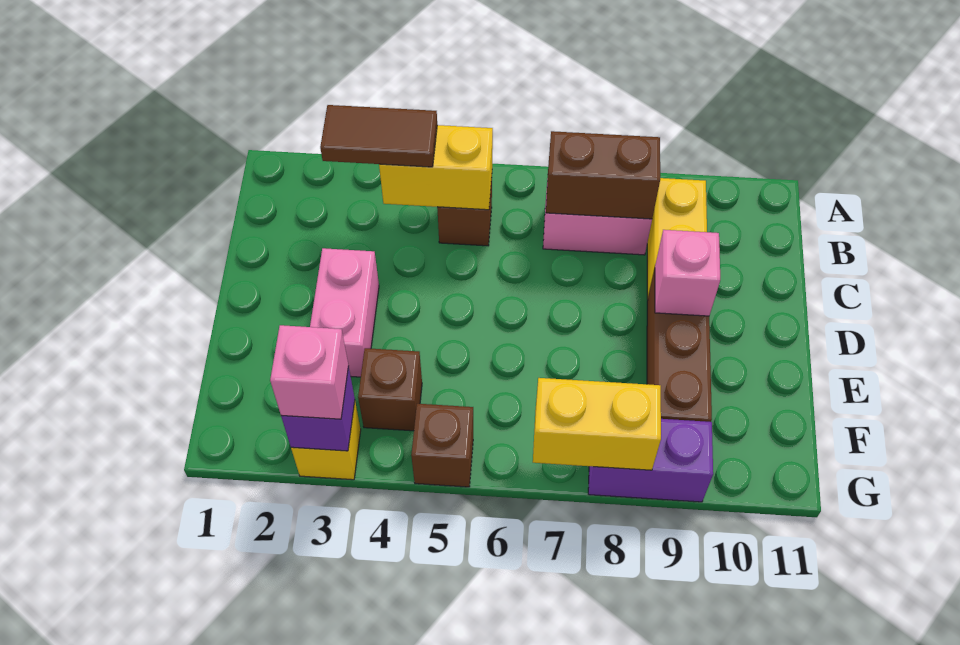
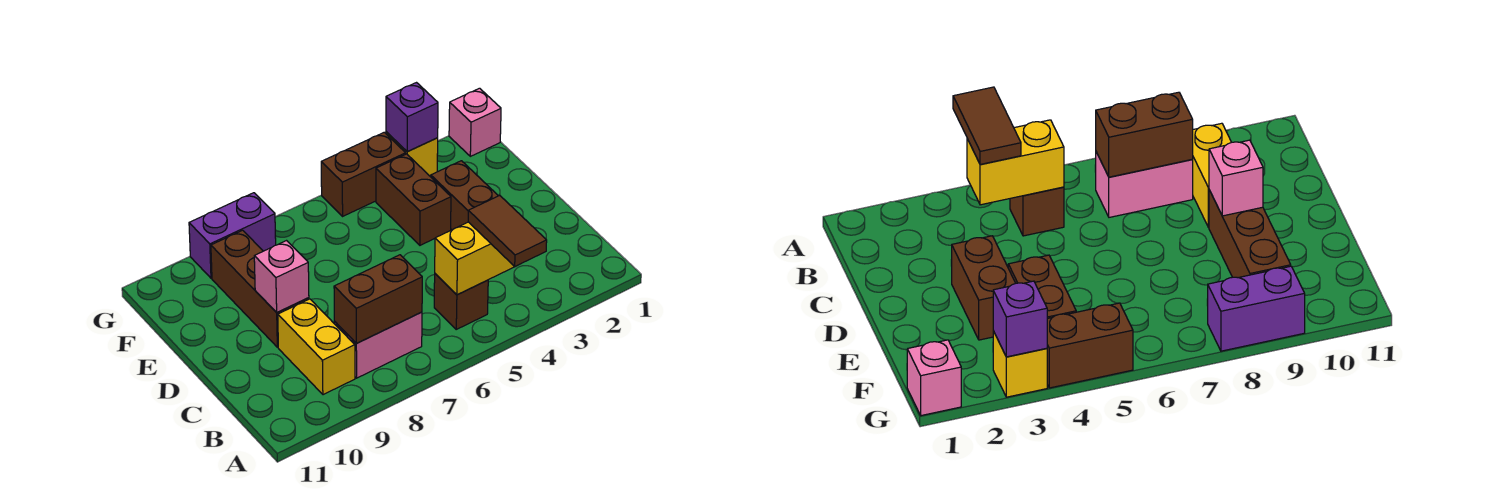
brown tile B3:B4 level 3 -> brown tile A4:B4 level 3
pink brick D3:E3 level 1 -> brown brick D3:E3 level 1
brown brick F4 level 1 -> brown brick E4:F4 level 1
pink brick G3 level 3 -> pink brick G1 level 1
brown brick G5 level 1 -> brown brick G4:G5 level 1
yellow brick G7:G8 level 2 -> none

